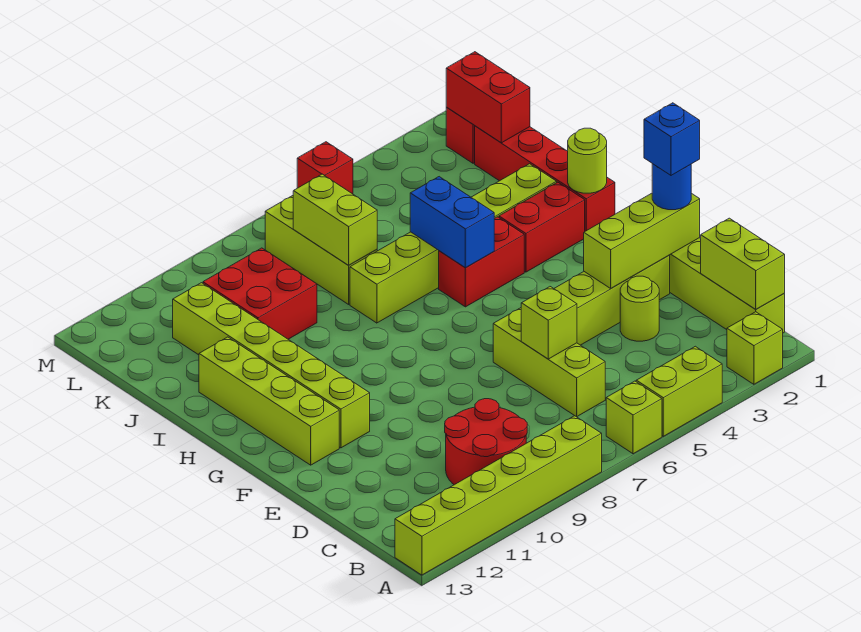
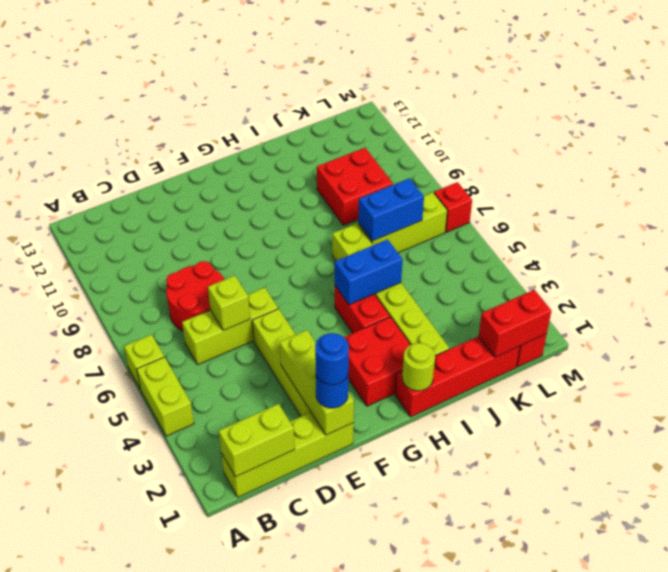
lime brick A2 level 1 -> none
lime brick A8:A13 level 1 -> none
red round brick B9:C10 level 1 -> red round brick C7:D8 level 1
lime round brick D3 level 1 -> none
blue brick E1 level 4 -> blue round brick E1 level 4
lime brick F11:K11 level 1 -> none
lime brick F12:I12 level 1 -> none
red brick H2:H3 level 1 -> red brick G2:H3 level 1
lime brick J7:K7 level 2 -> blue brick J7:K7 level 2
red brick M5 level 1 -> red brick M7 level 1

